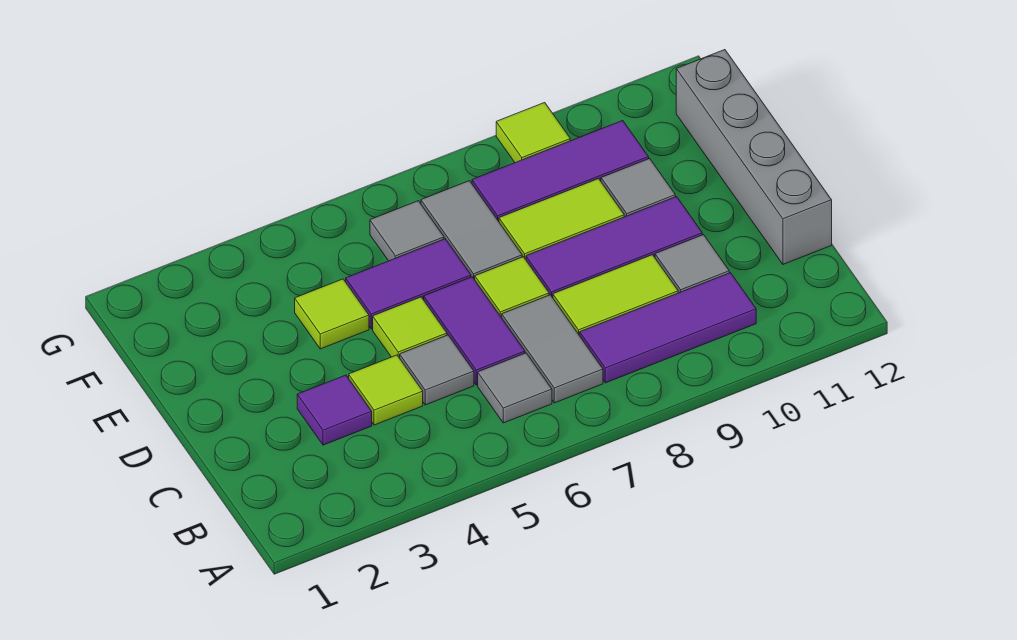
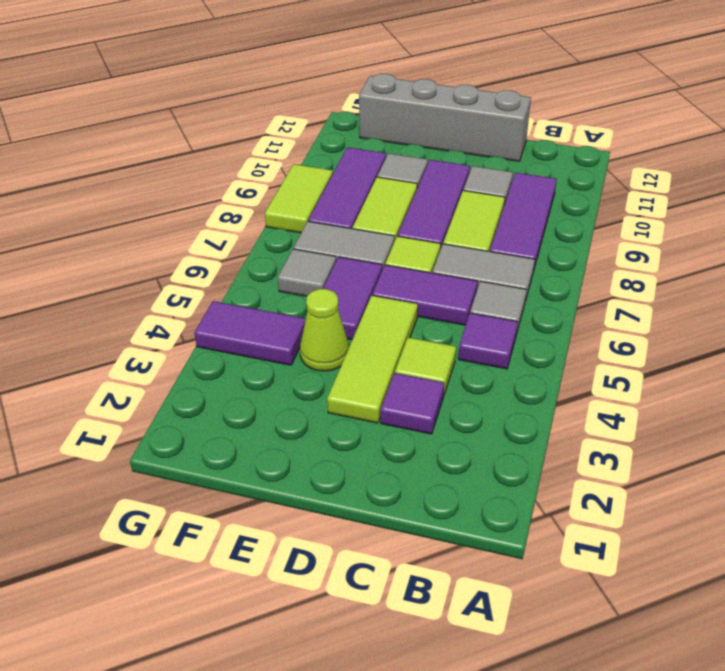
none -> purple tile B5 level 1
grey tile C5 level 1 -> none
lime tile D5 level 1 -> lime tile D3:D5 level 1
lime tile E4 level 1 -> lime cone E4 level 1
none -> purple tile F4:G4 level 1
lime tile G9 level 1 -> lime tile G8:G9 level 1

